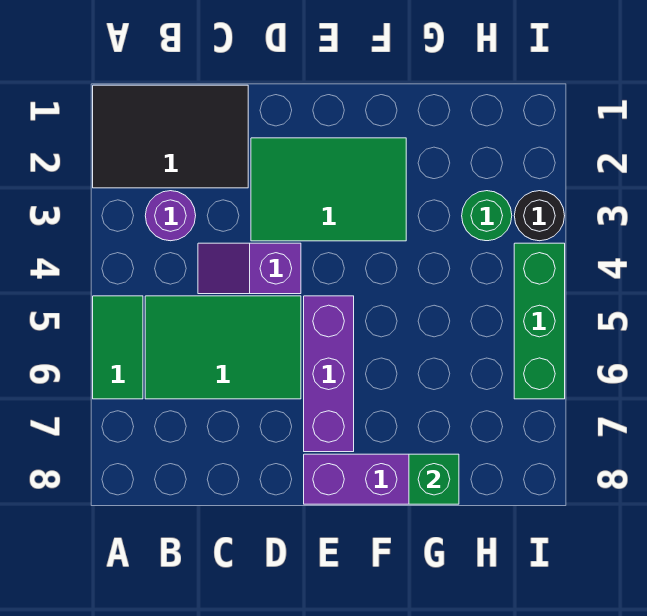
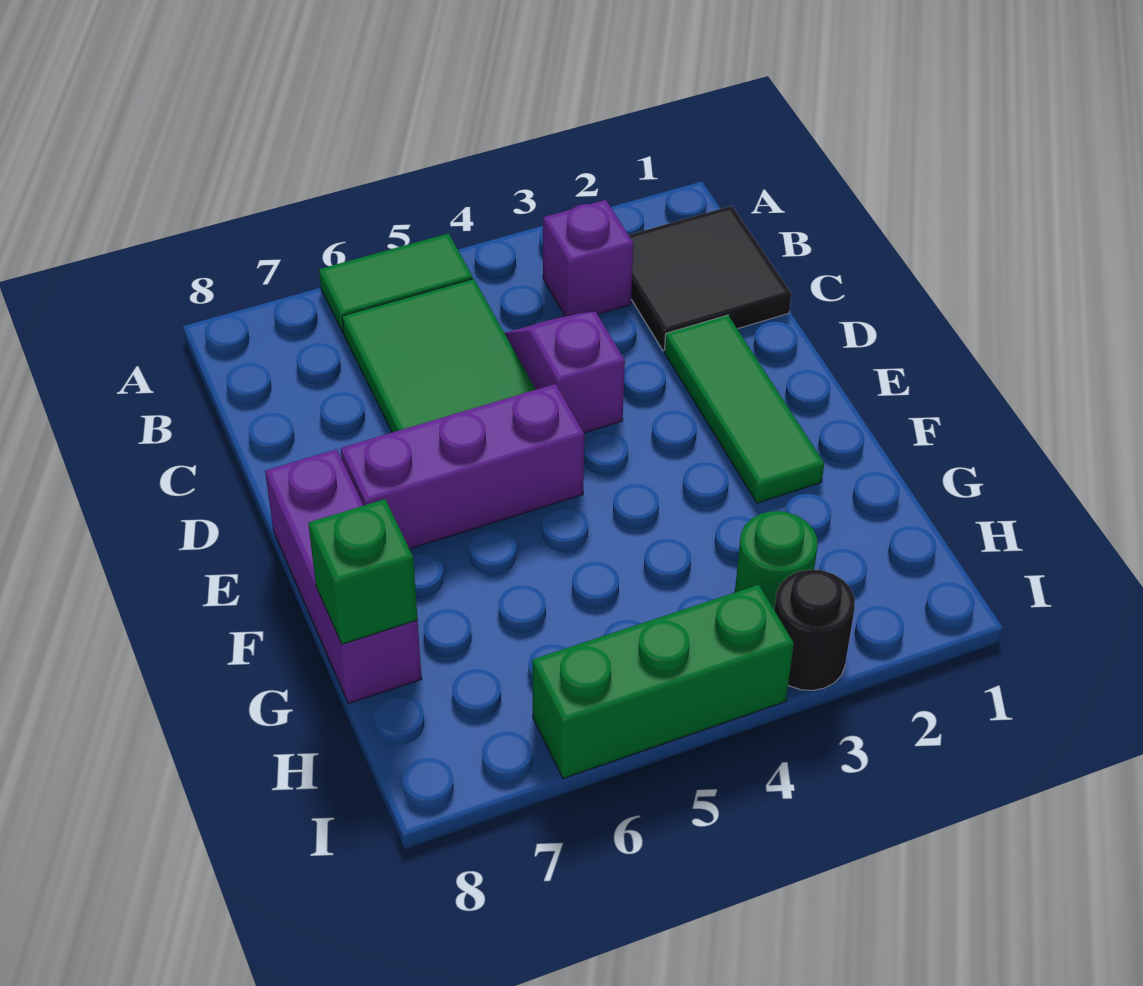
black tile A1:C2 level 1 -> black tile B1:C2 level 1
purple round brick B3 level 1 -> purple brick B3 level 1
green tile D2:F3 level 1 -> green tile D2:F2 level 1

